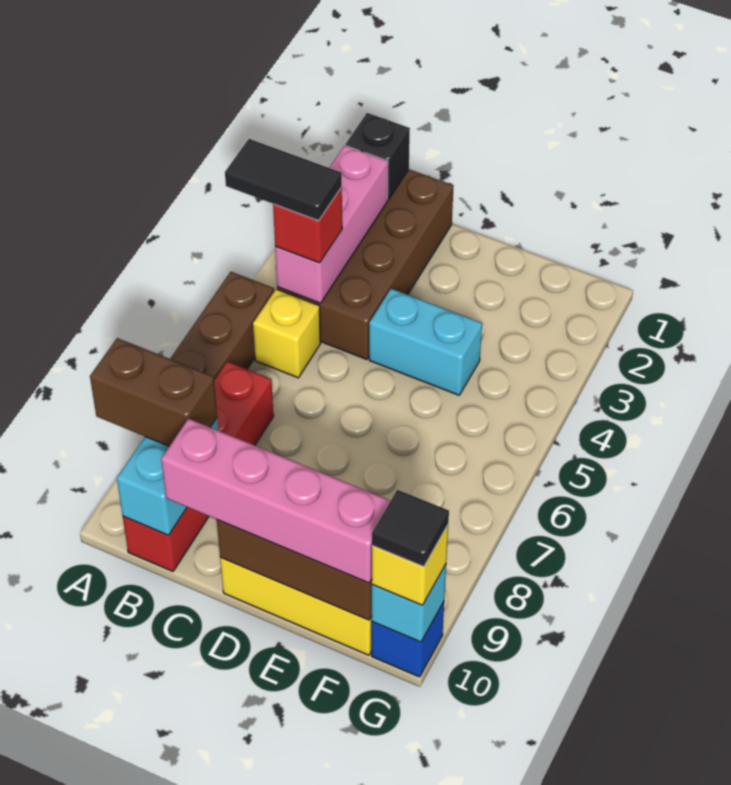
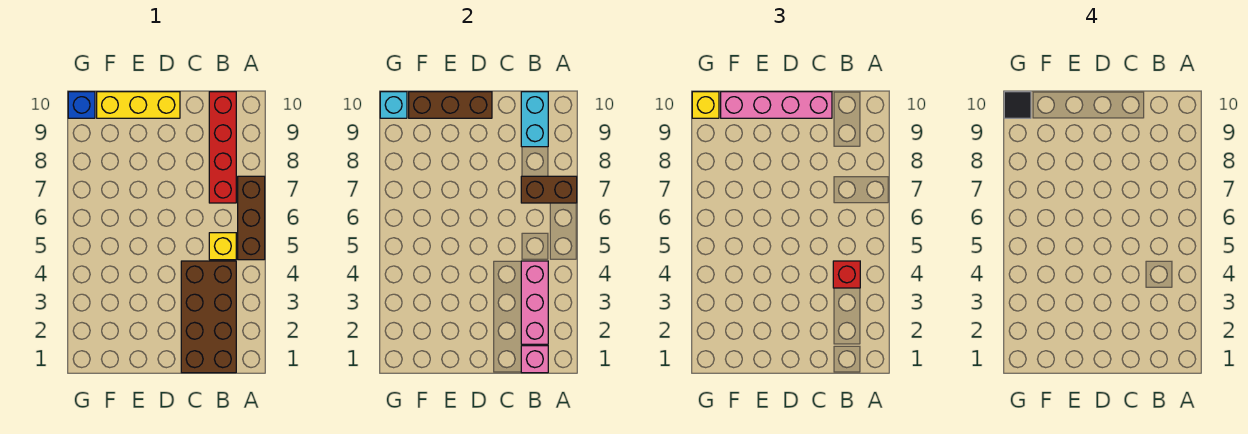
black tile A4:B4 level 4 -> none
brown brick A9:B9 level 3 -> brown brick A7:B7 level 2
black brick B1 level 2 -> pink brick B1 level 2
cyan brick D4:E4 level 1 -> none

